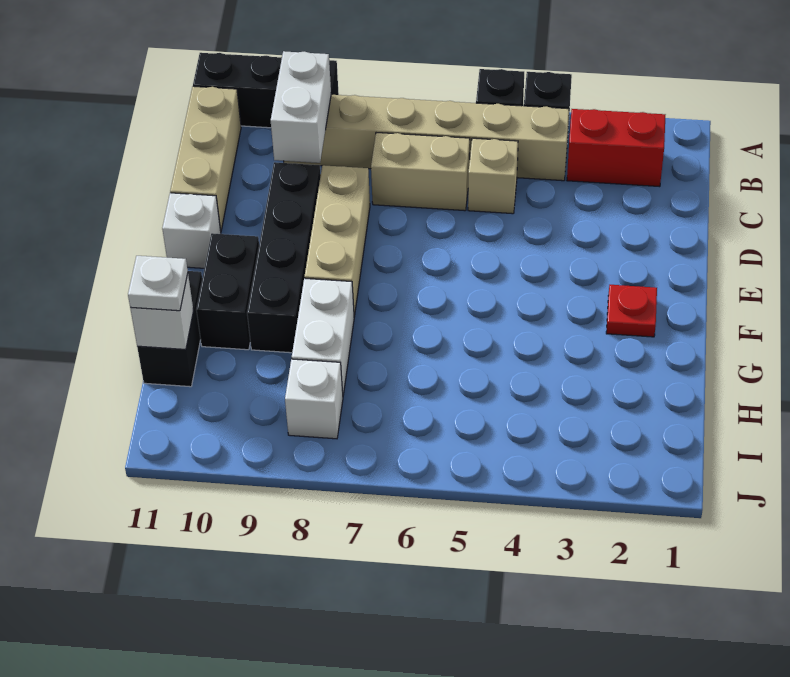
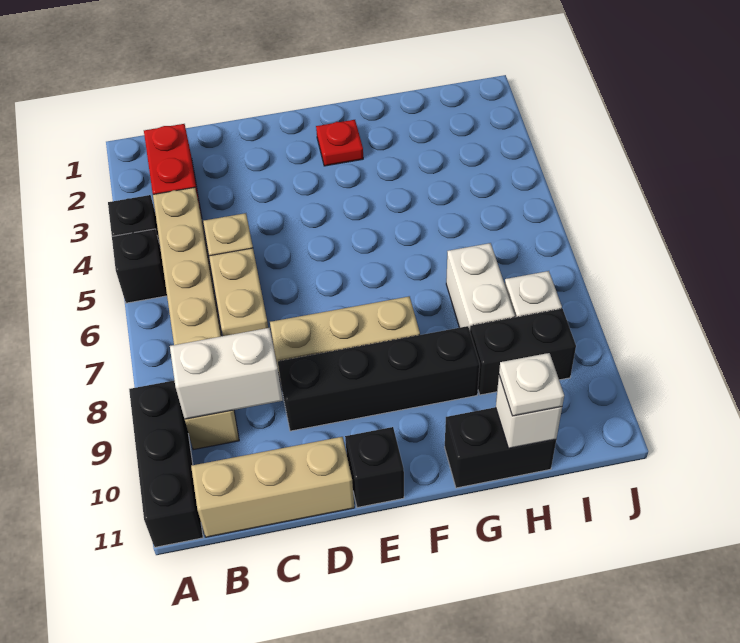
white brick E11 level 1 -> black brick E11 level 1
black brick F10:G10 level 1 -> black brick H9:I9 level 1
white brick G8:H8 level 1 -> white brick H7:H8 level 1

